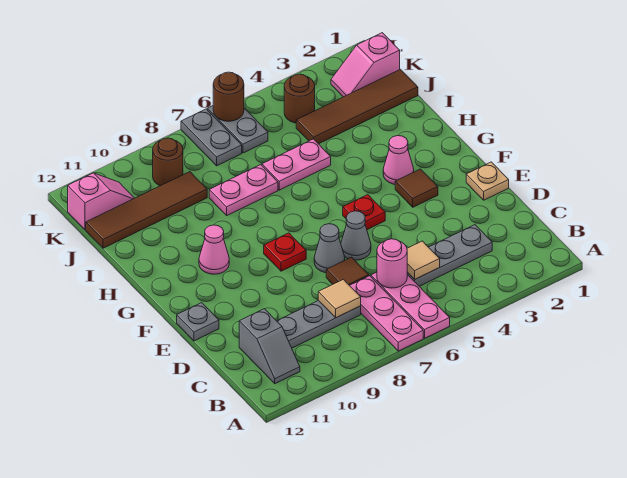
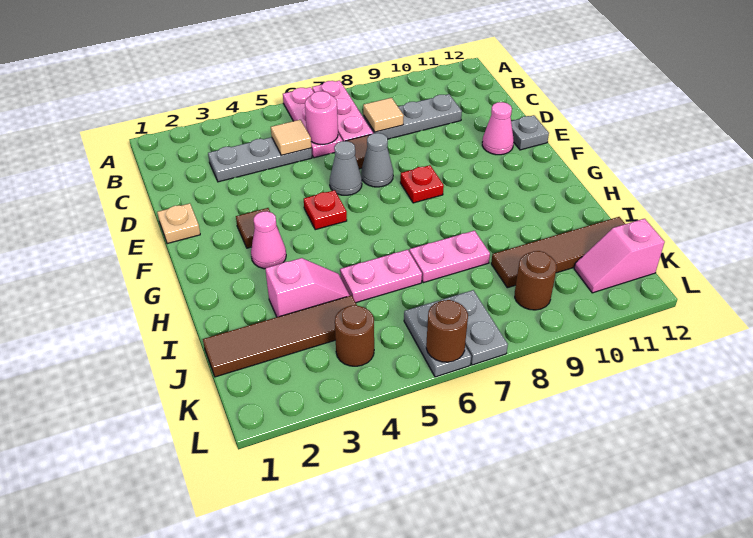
grey slope B11:C11 level 1 top C -> none
pink cone G10 level 1 -> pink cone E11 level 1
pink slope K1:K2 level 1 top 1 -> pink slope I3:I4 level 1 top 3

